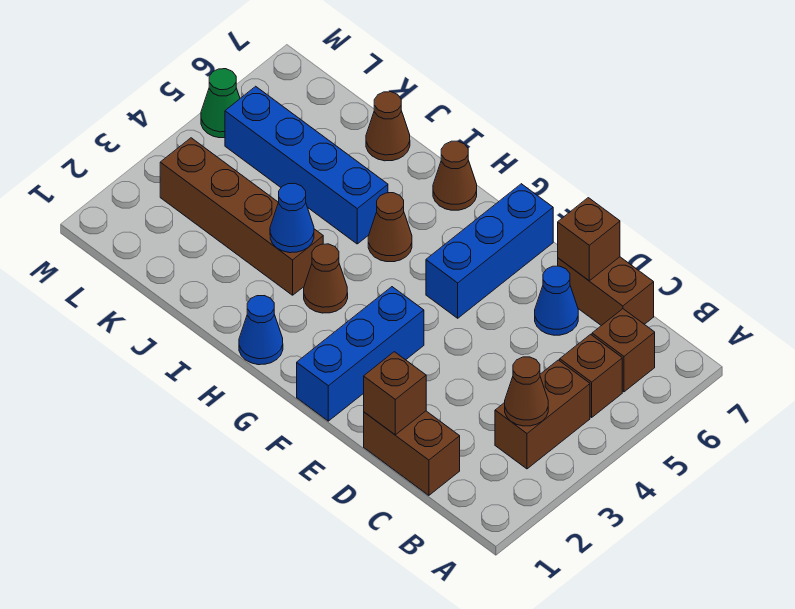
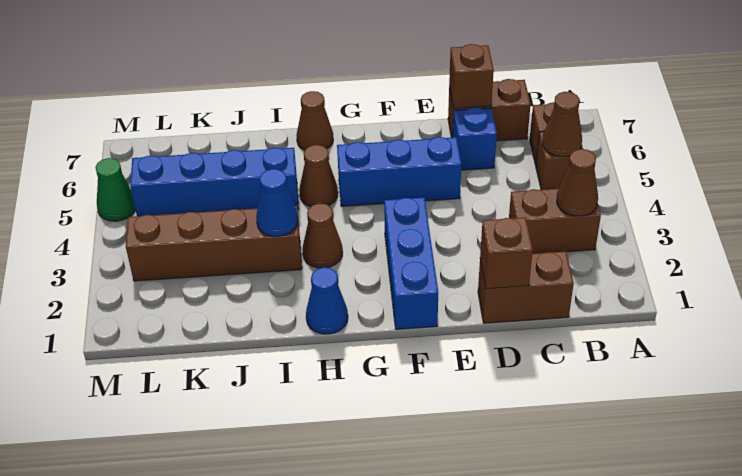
brown brick B3:B4 level 1 -> brown brick B3:C3 level 1
blue cone D6 level 1 -> blue brick D6 level 1
blue brick F5:F7 level 1 -> blue brick E5:G5 level 1
brown cone J7 level 1 -> brown cone B5 level 2

